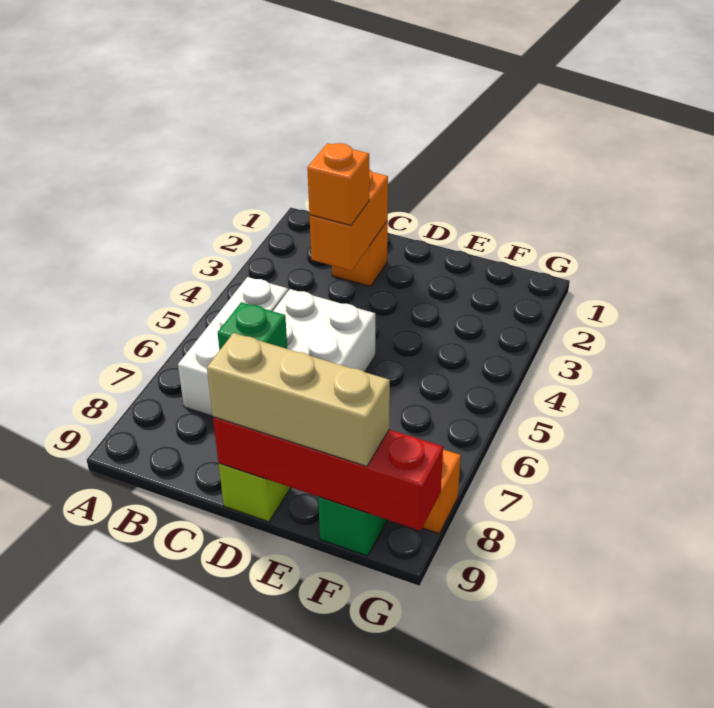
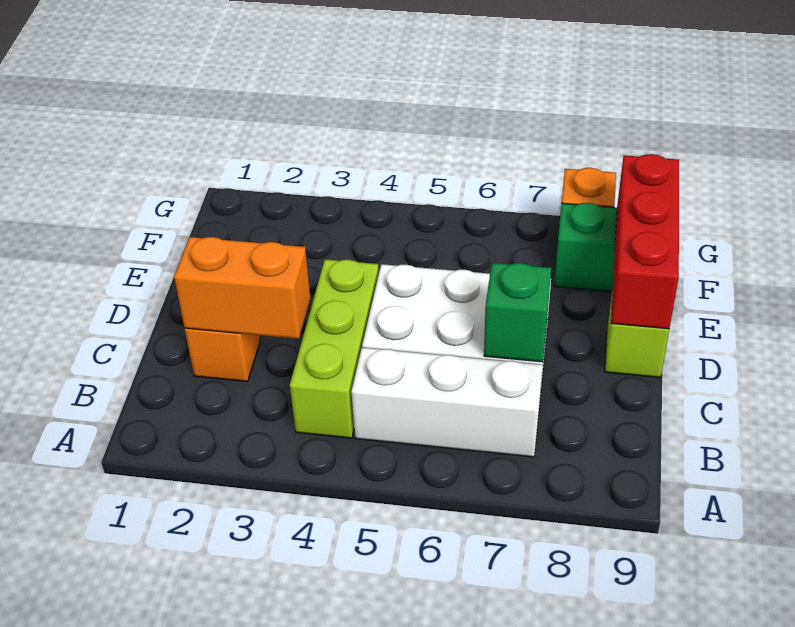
none -> lime brick B4:D4 level 1
orange brick C3 level 3 -> none
red brick D9:G9 level 2 -> red brick D9:F9 level 2
tan brick D9:F9 level 3 -> none

